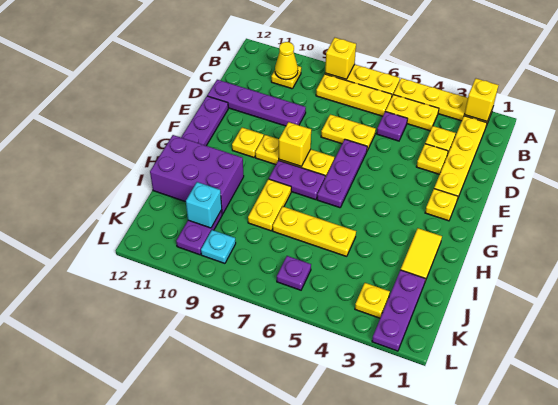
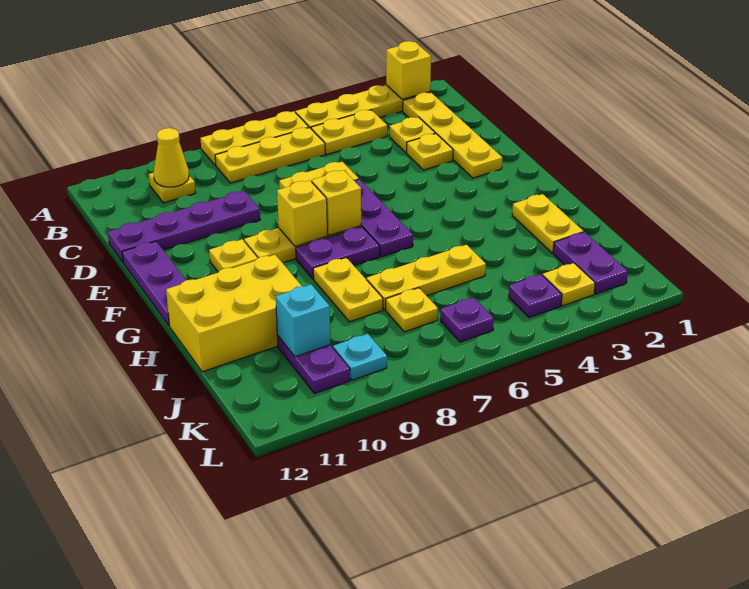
yellow brick A8 level 2 -> yellow brick F7 level 2
purple plate C5 level 1 -> purple plate K4 level 1
yellow plate F2 level 1 -> yellow plate J7 level 1
yellow tile H2:I2 level 1 -> yellow plate H2:I2 level 1
purple brick H10:I12 level 1 -> yellow brick H10:I12 level 1
purple plate J2:L2 level 1 -> purple plate J2:K2 level 1

